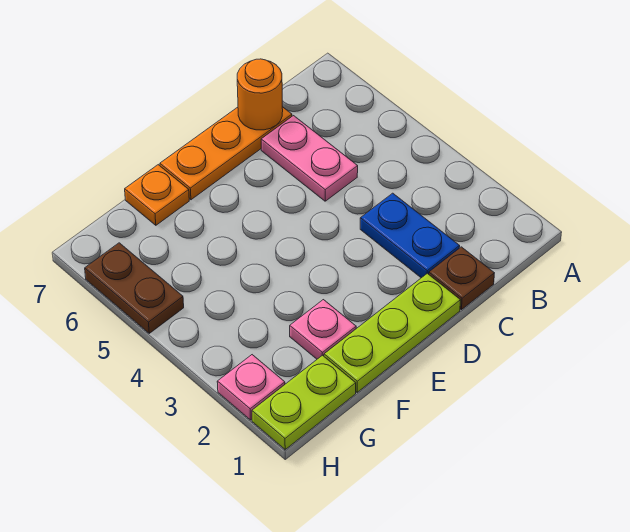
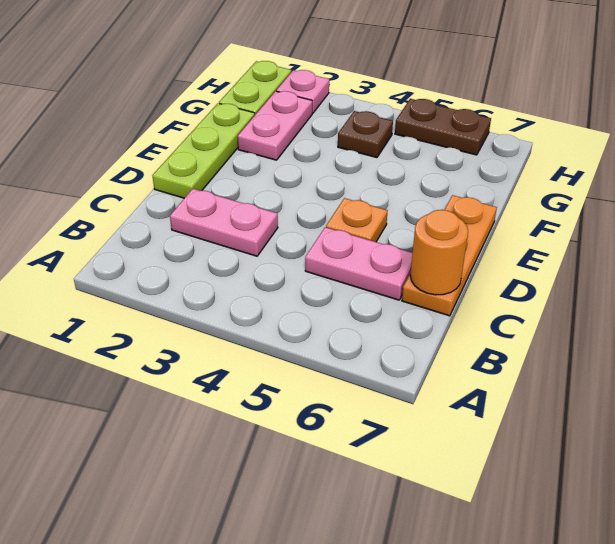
brown plate C1 level 1 -> brown plate G4 level 1
blue plate C2:C3 level 1 -> pink plate C2:C3 level 1
pink plate F2 level 1 -> pink plate F2:G2 level 1
orange plate F7 level 1 -> orange plate D5 level 1

